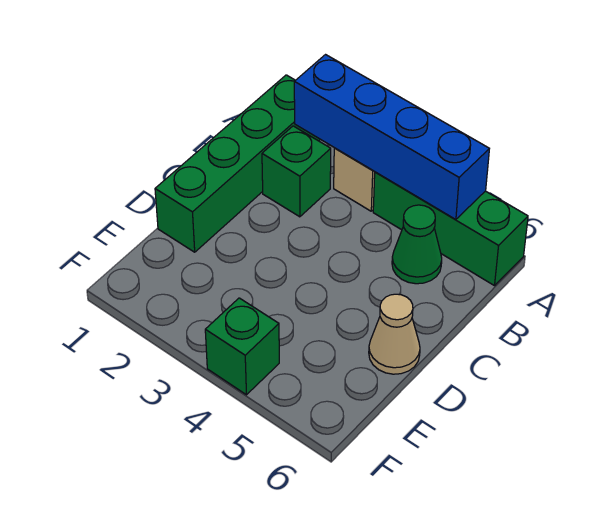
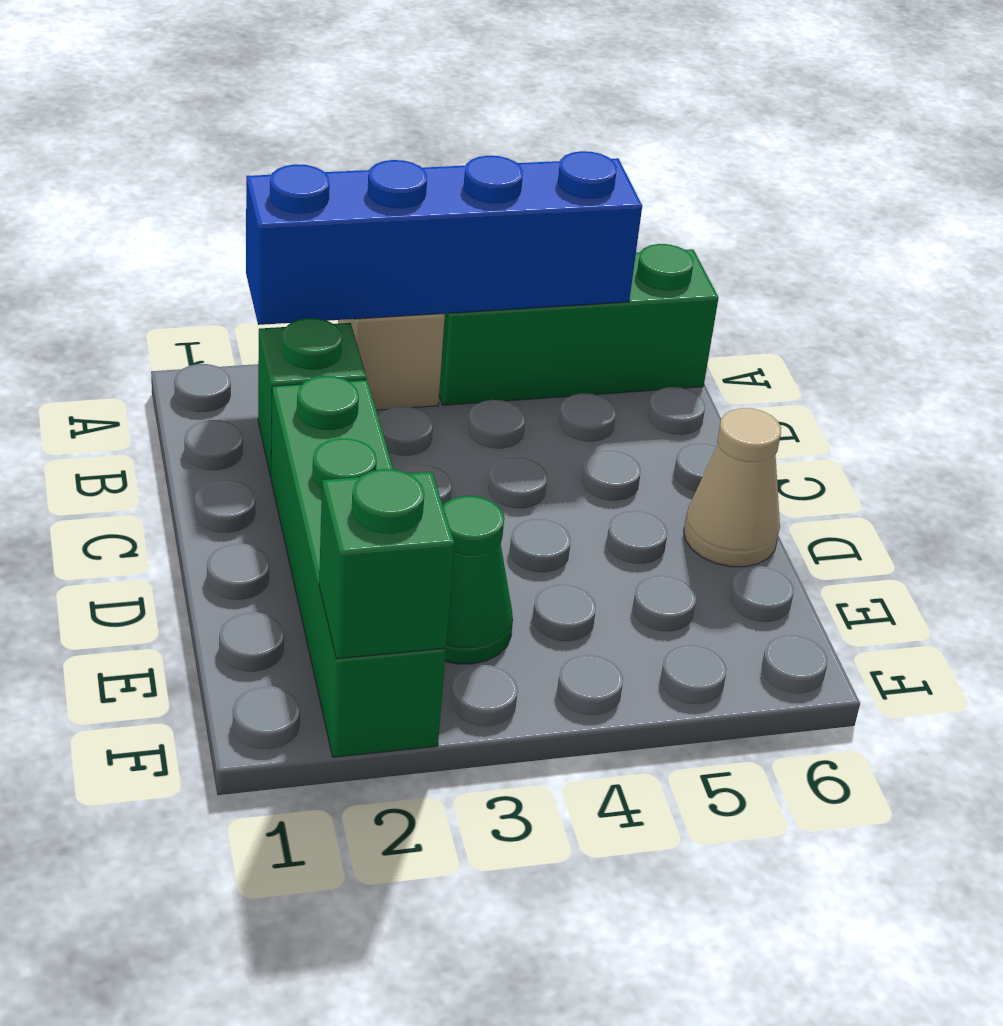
green brick A1:D1 level 1 -> green brick C2:F2 level 1
green cone B5 level 1 -> green cone E3 level 1
green brick F4 level 1 -> green brick F2 level 2

